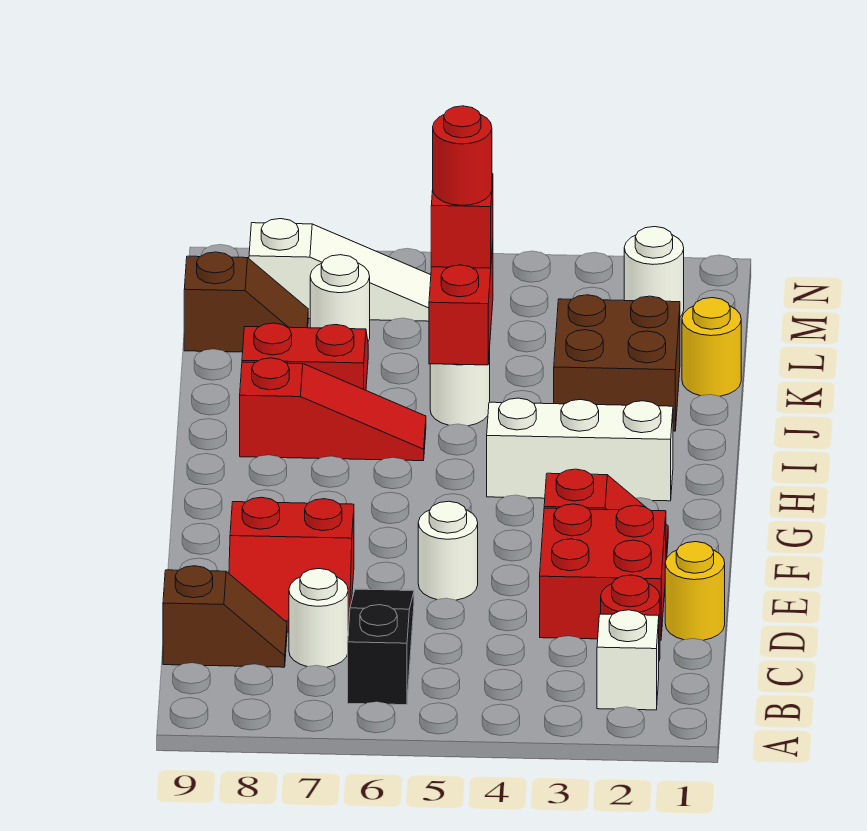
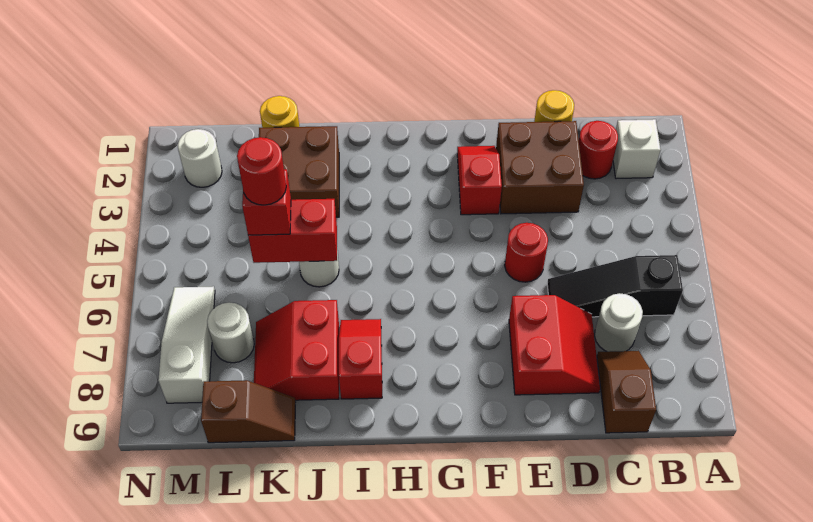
red brick D2:E3 level 1 -> brown brick D2:E3 level 1
white round brick E5 level 1 -> red round brick E5 level 1
white brick H2:H4 level 1 -> none
red slope I6:I8 level 1 top 8 -> red slope I7:I8 level 1 top 8
brown slope L8:L9 level 1 top 9 -> brown slope K9:L9 level 1 top L

